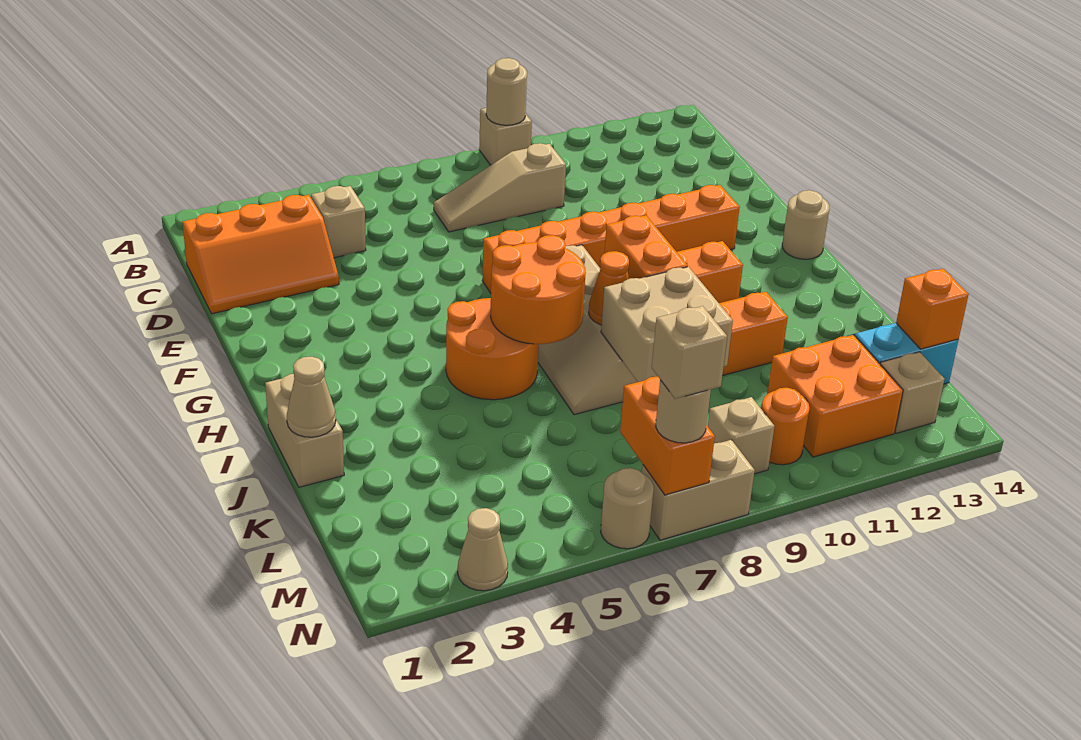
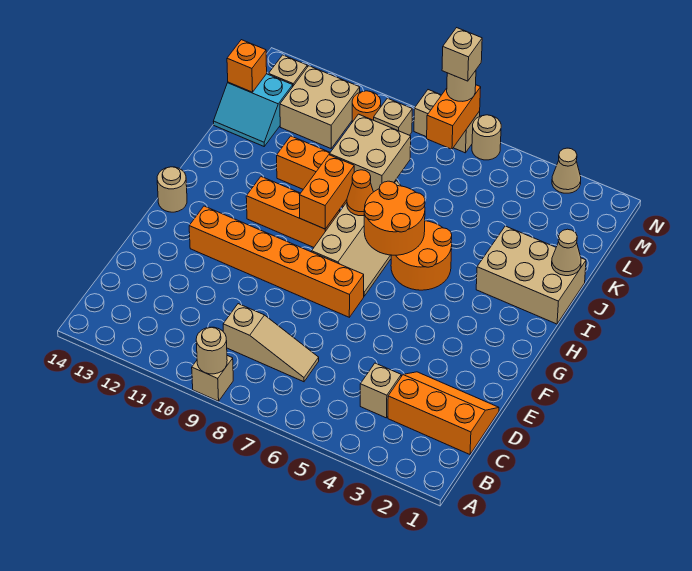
tan brick I1:J1 level 1 -> tan brick I1:J3 level 1
orange brick L11:M12 level 1 -> tan brick L11:M12 level 1

